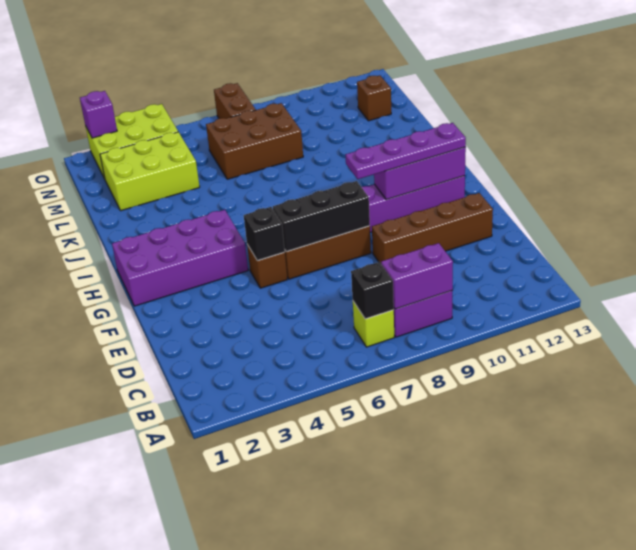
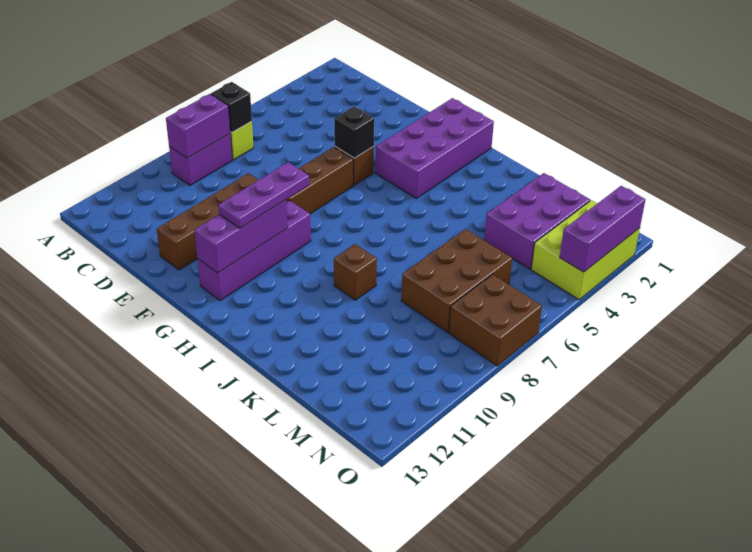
black brick F6:F8 level 2 -> none
purple plate G9:G12 level 3 -> purple plate G9:G11 level 3
lime brick L2:M4 level 1 -> purple brick L2:M4 level 1
brown brick M12 level 1 -> brown brick J9 level 1
brown brick N7:O7 level 1 -> brown brick N7:O8 level 1
purple brick O2 level 2 -> purple brick O2:O4 level 2

